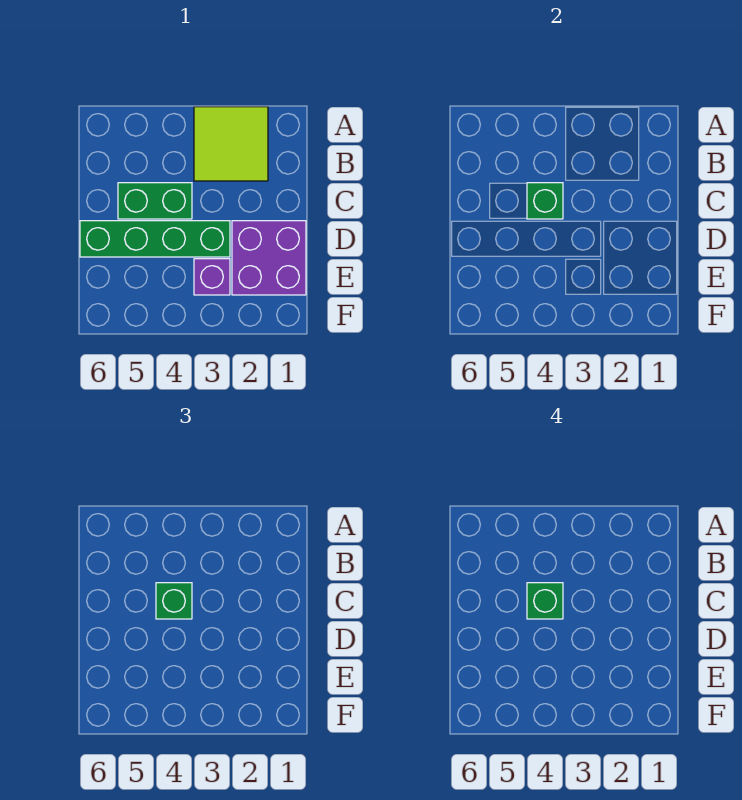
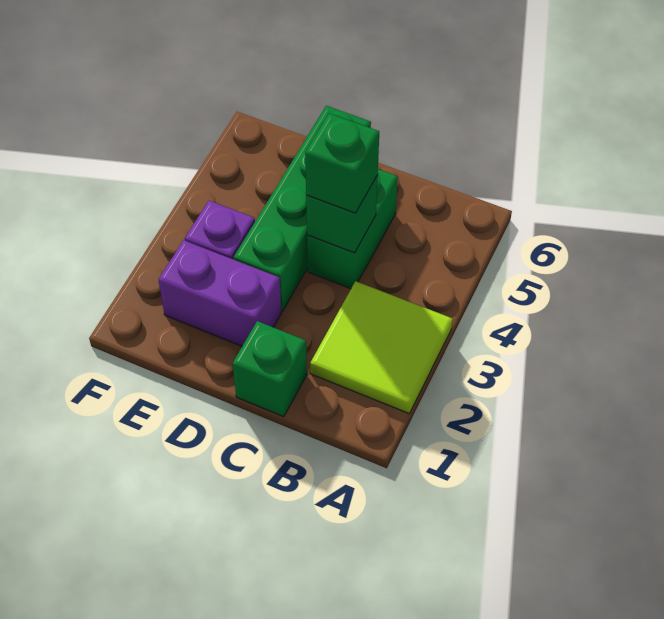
green brick C4 level 4 -> green brick C1 level 1
purple brick D1:E2 level 1 -> purple brick D2:E2 level 1

